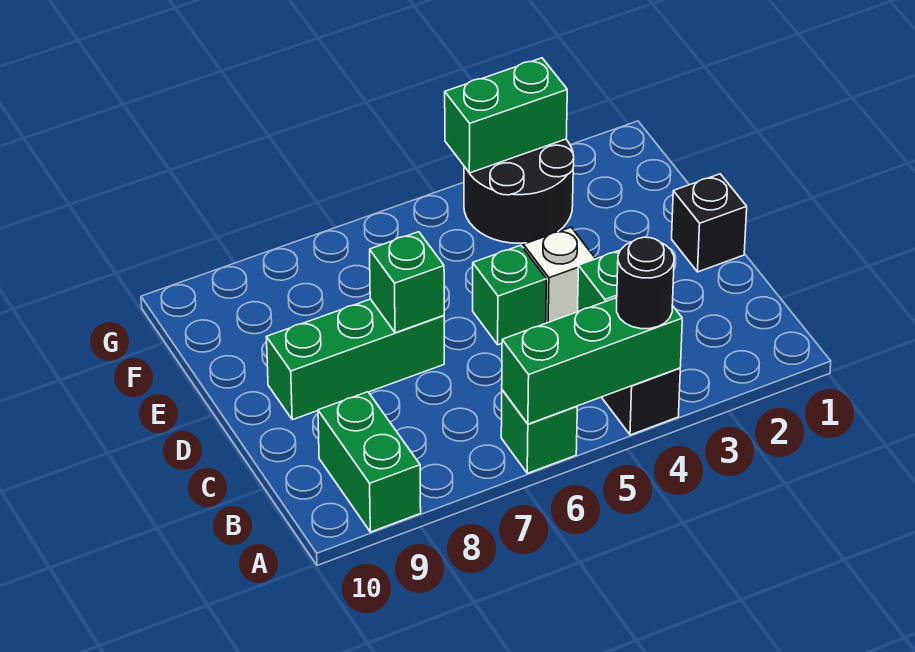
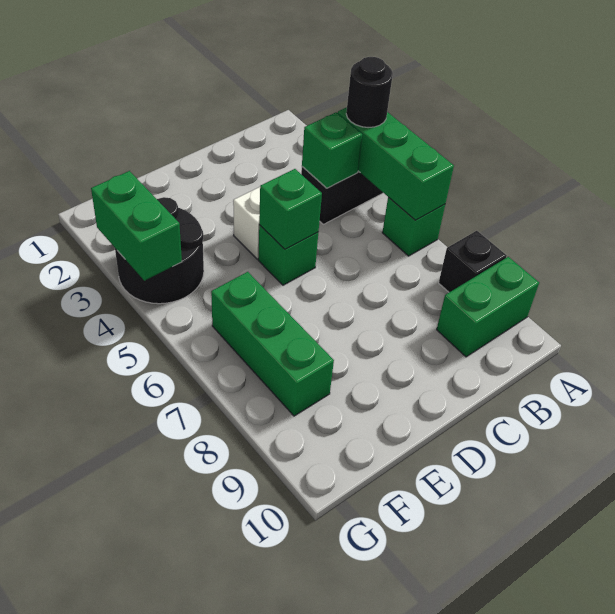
black brick D1 level 1 -> black brick A8 level 1
green brick D7:D9 level 1 -> green brick F6:F8 level 1
green brick D7 level 2 -> green brick D5 level 2

